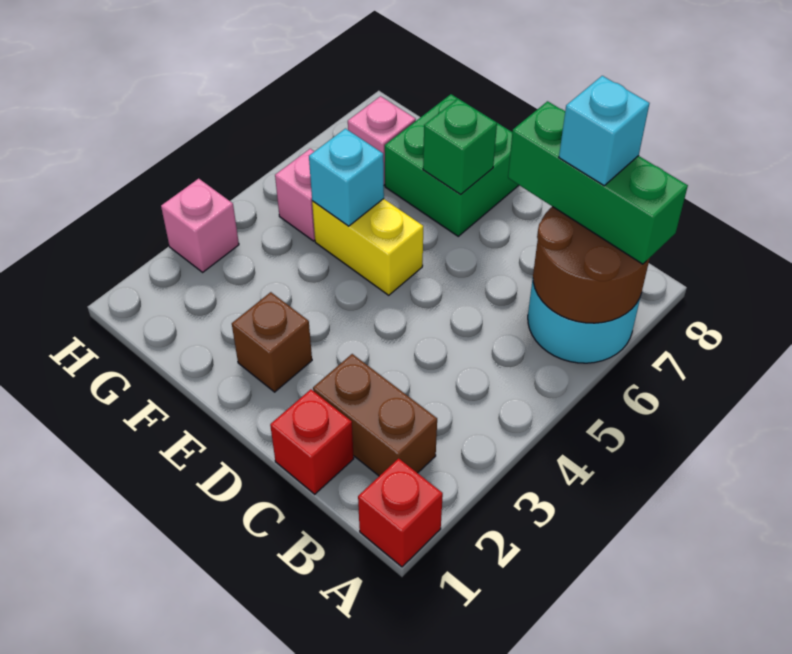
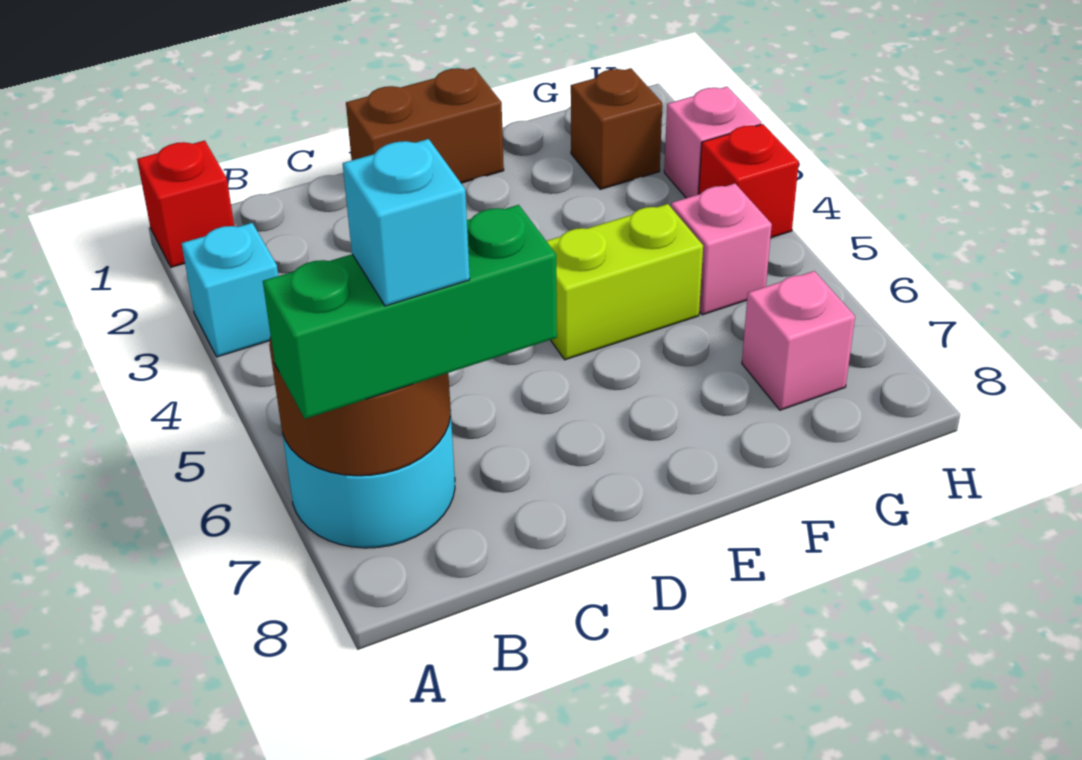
brown brick B2:C2 level 1 -> brown brick D1:E1 level 1
red brick C1 level 1 -> red brick H4 level 1
brown brick E2 level 1 -> brown brick G2 level 1
yellow brick E5:F5 level 1 -> lime brick E5:F5 level 1
green brick E7:F8 level 1 -> none
green brick E7 level 2 -> none
cyan brick F5 level 2 -> cyan brick A3 level 1

